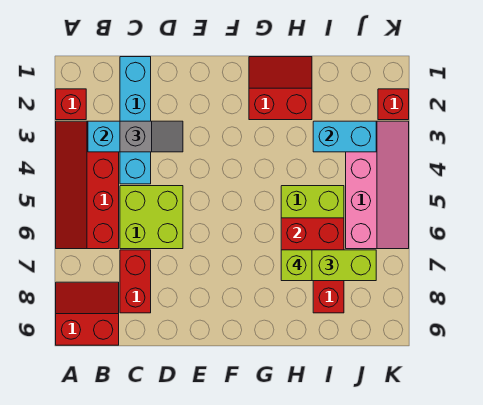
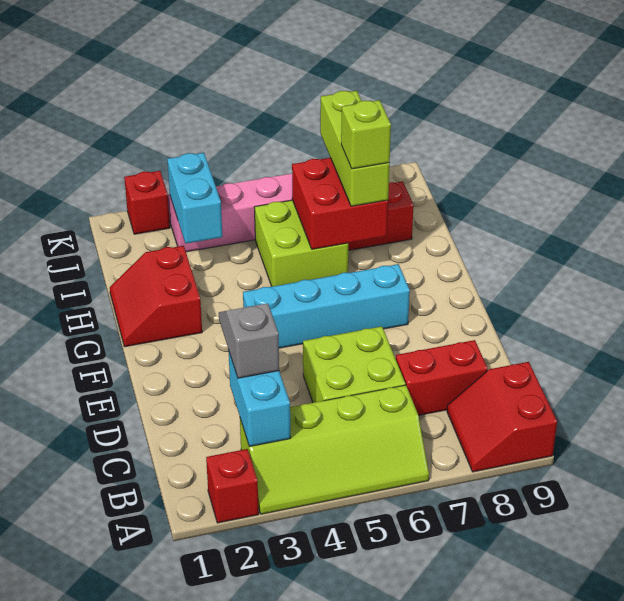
red slope A3:B6 level 1 top B -> lime slope A3:B6 level 1 top B
cyan brick C1:C4 level 1 -> cyan brick F4:F7 level 1

